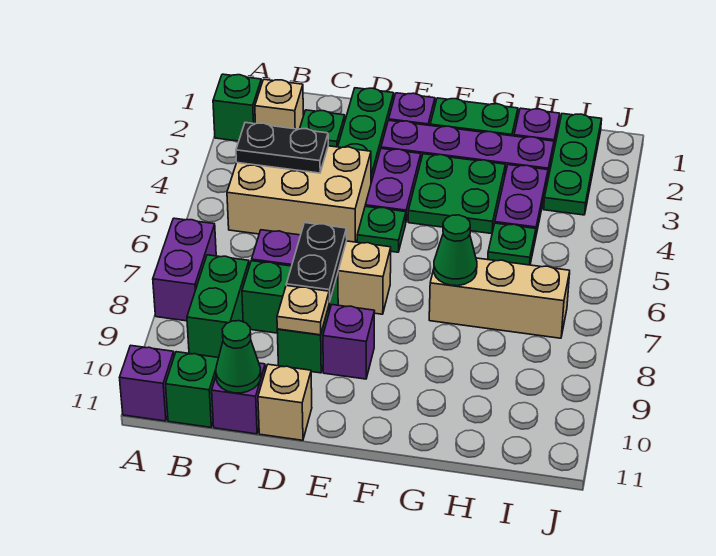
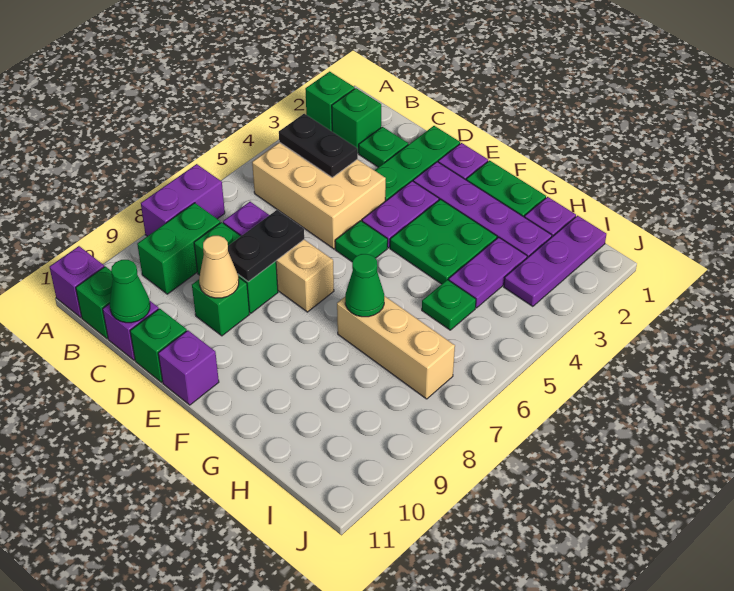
tan brick B2 level 1 -> green brick B2 level 1
tan plate D9 level 2 -> tan cone D9 level 2
tan brick D11 level 1 -> green brick D11 level 1
purple brick E9 level 1 -> purple brick E11 level 1
green plate I1:I3 level 1 -> purple plate I1:I3 level 1

